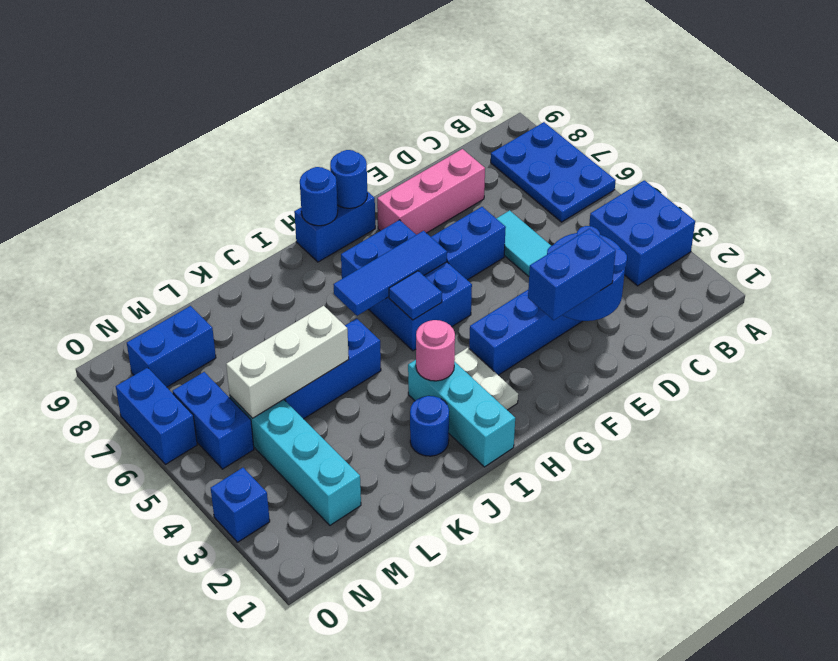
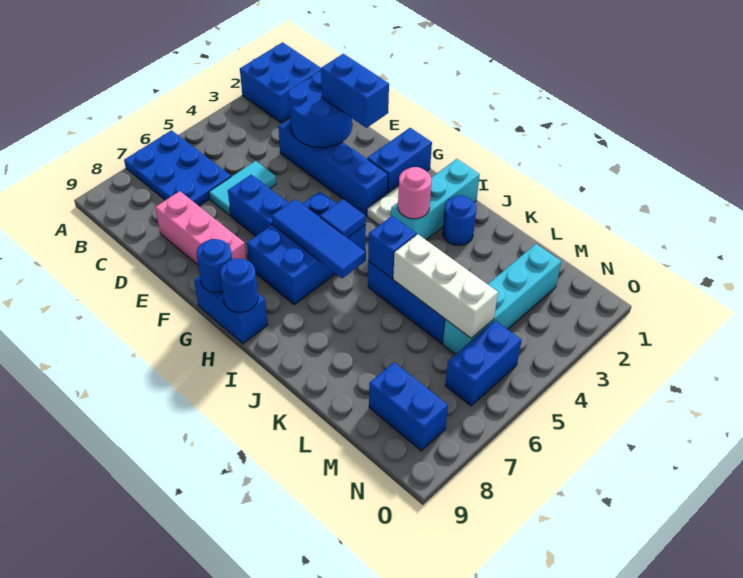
blue brick A3:B4 level 1 -> blue brick A1:B2 level 1
blue plate A6:B8 level 1 -> blue plate A6:C7 level 1
blue brick O3 level 1 -> blue brick J5 level 2
blue brick O6:O7 level 1 -> blue brick G1:G2 level 1

